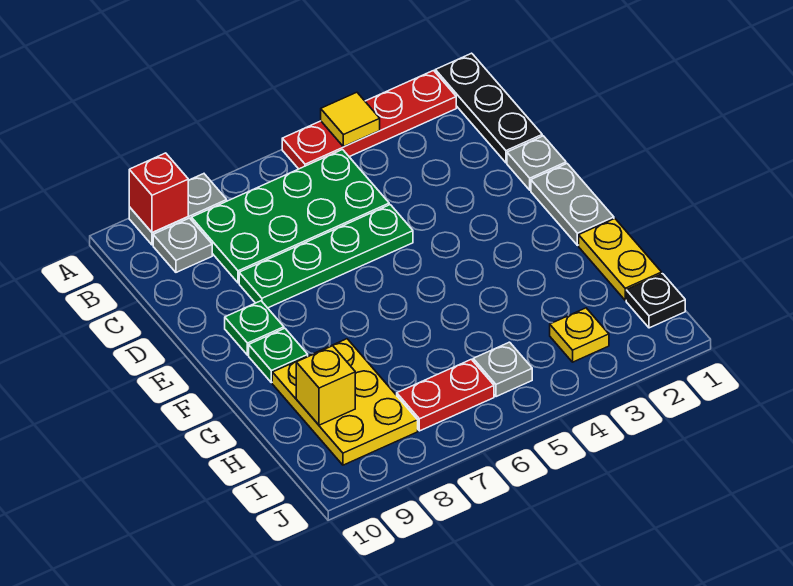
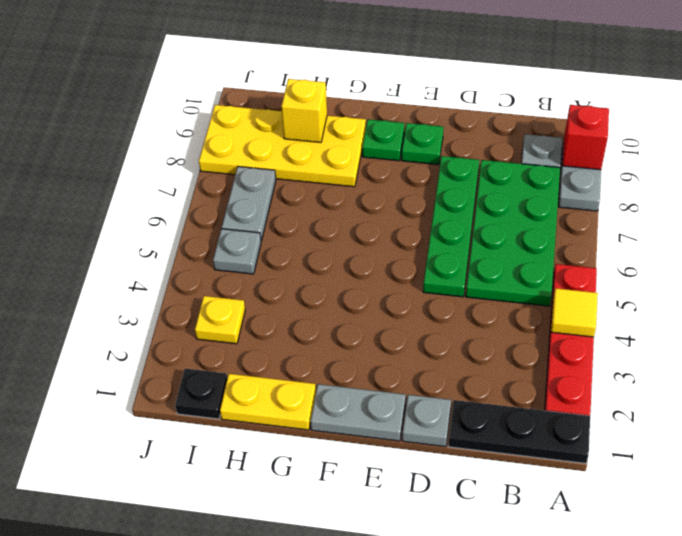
yellow plate G8:I9 level 1 -> yellow plate G8:J9 level 1
red plate I6:I7 level 1 -> grey plate I6:I7 level 1

